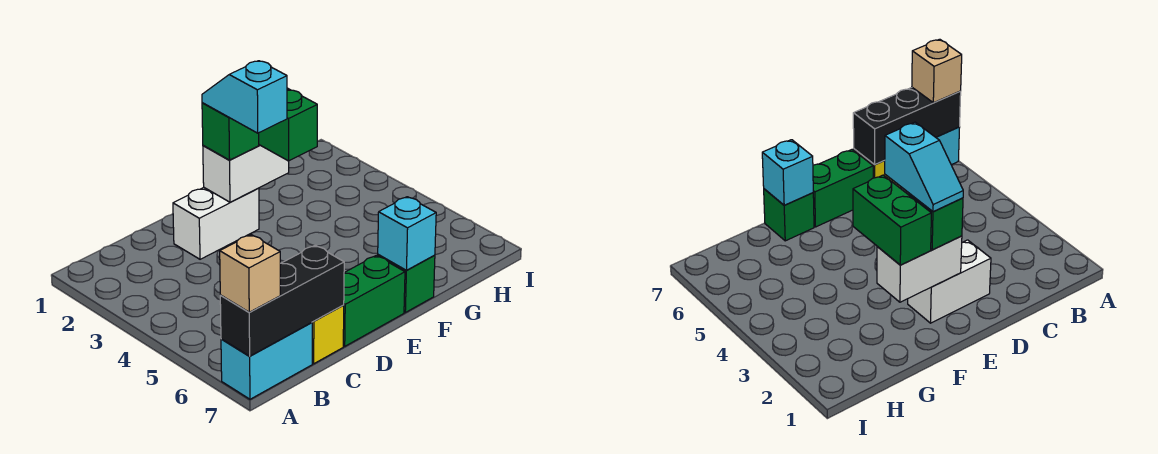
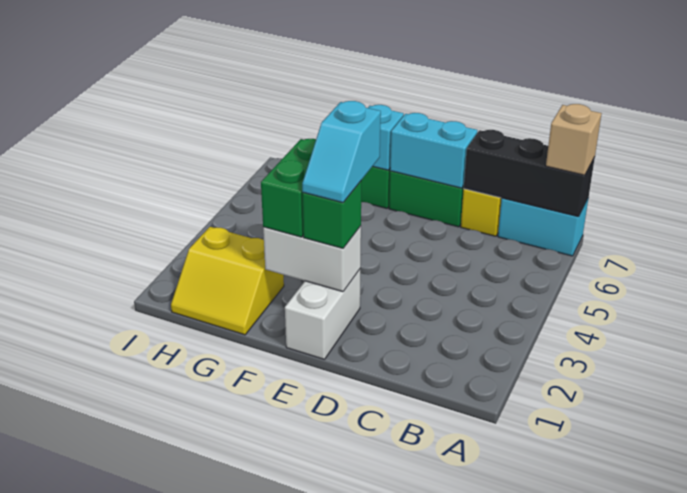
white brick D2:E2 level 1 -> white brick E1:E2 level 1
none -> cyan brick D7:E7 level 2
none -> yellow slope G1:H2 level 1 top 2

